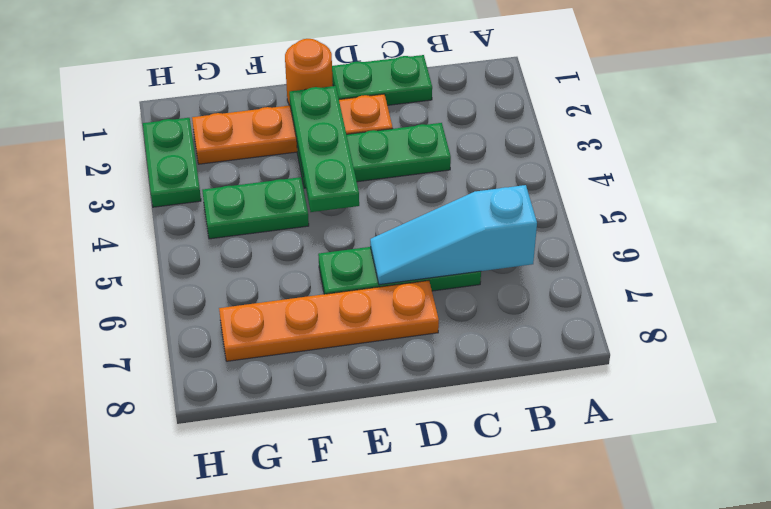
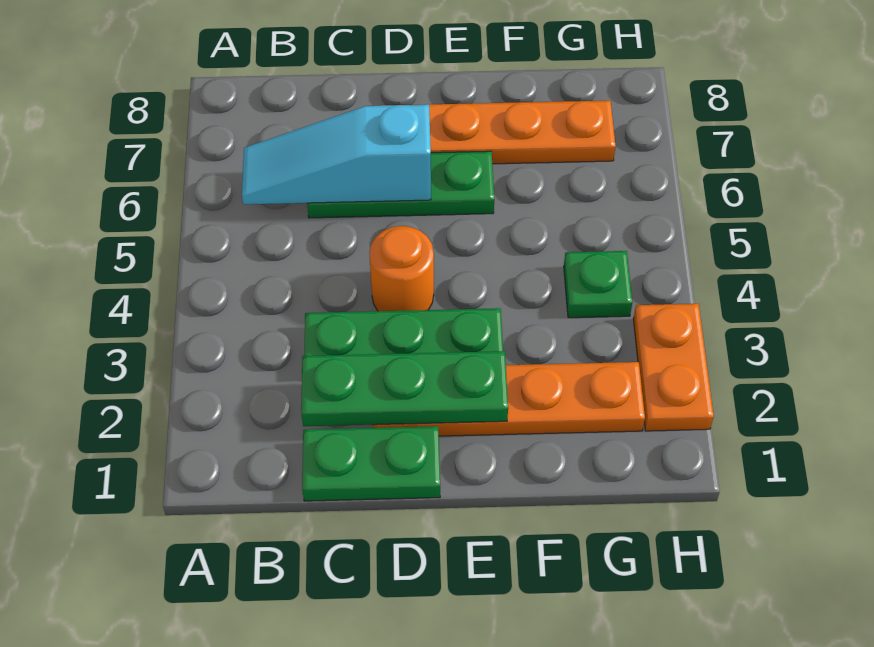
cyan slope B6:D6 level 2 top B -> cyan slope B6:D6 level 2 top D
orange round brick E1 level 1 -> orange round brick D4 level 1
green plate E2:E4 level 2 -> green plate C2:E2 level 2
green plate F4:G4 level 1 -> green plate G4 level 1
green plate H2:H3 level 1 -> orange plate H2:H3 level 1

